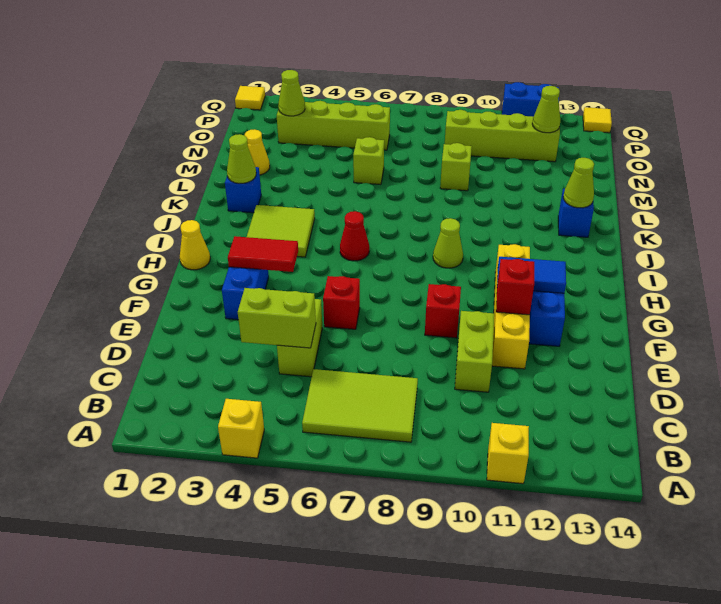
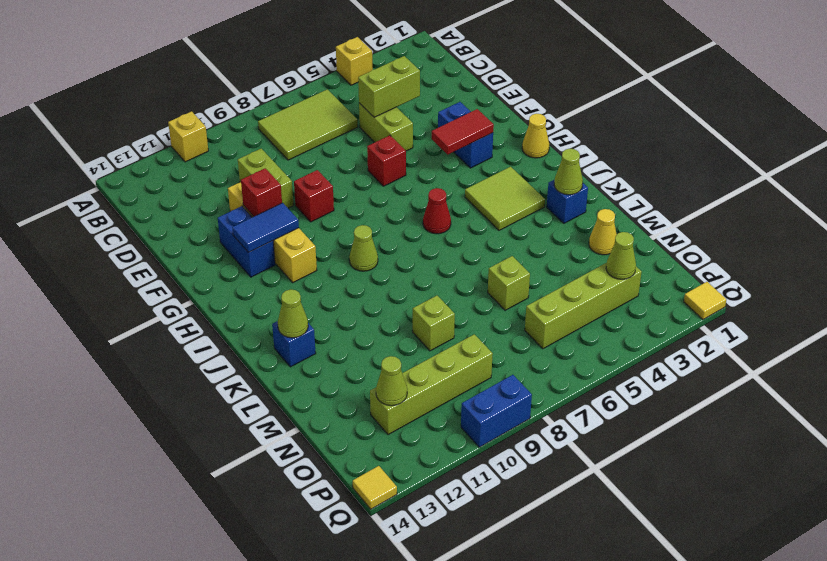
blue brick Q11:Q12 level 1 -> blue brick Q9:Q10 level 1

